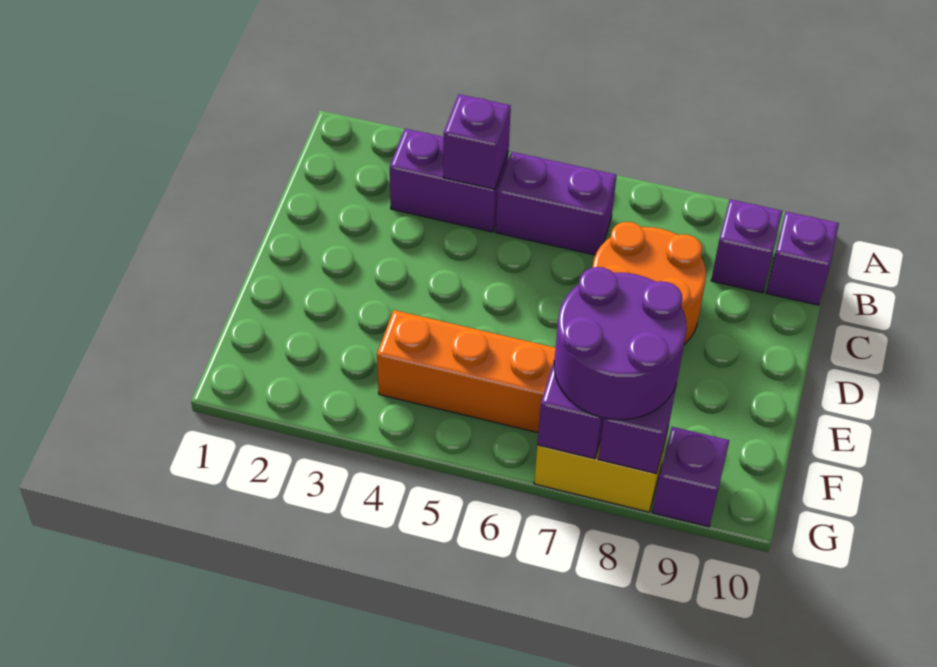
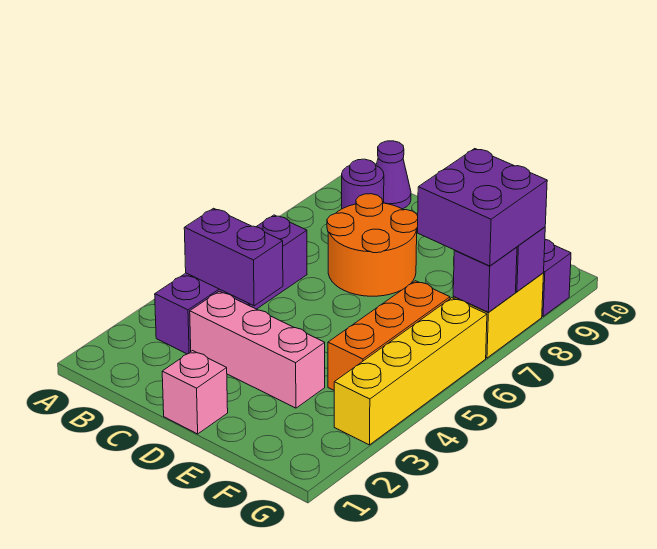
purple brick B4 level 2 -> purple brick B4:C4 level 2
purple brick B9 level 1 -> purple round brick B9 level 1
purple brick B10 level 1 -> purple cone B10 level 1
none -> pink brick C3:E3 level 1
none -> pink brick D1 level 1
purple round brick F7:G8 level 3 -> purple brick F7:G8 level 3
none -> yellow brick G3:G6 level 1

